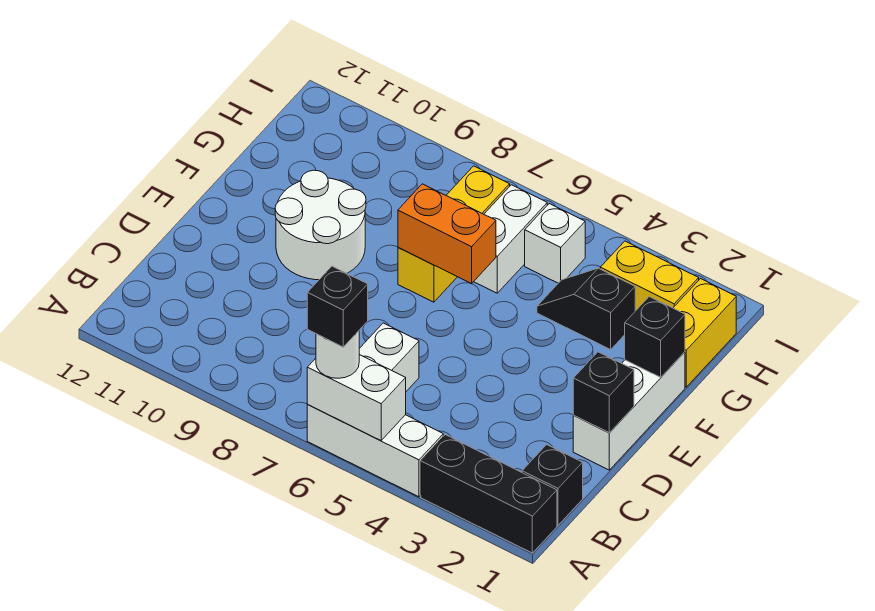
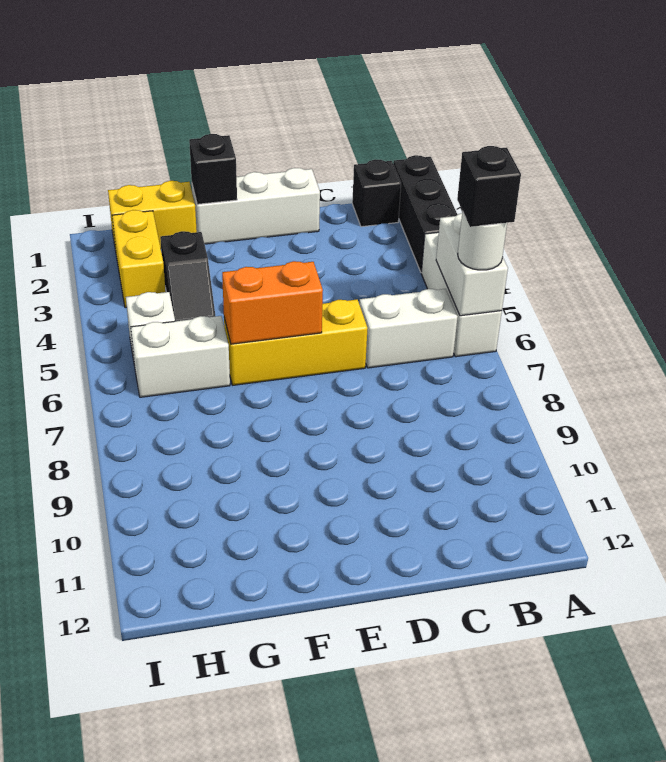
black brick D1 level 2 -> none
white round brick E9:F10 level 1 -> none
orange brick F6:F7 level 2 -> orange brick E6:F6 level 2
yellow brick F7:H7 level 1 -> yellow brick D6:F6 level 1

